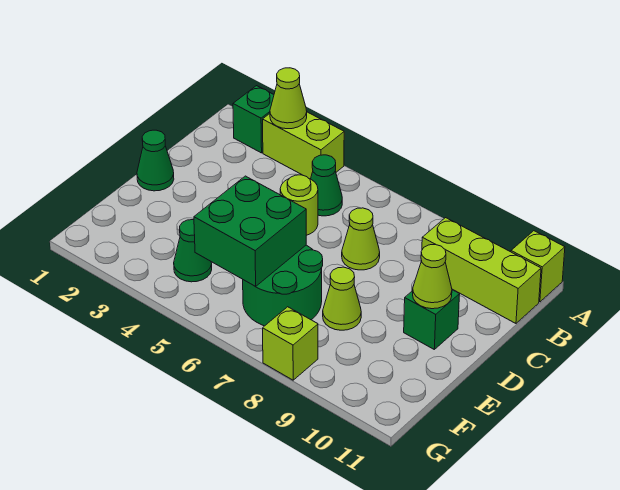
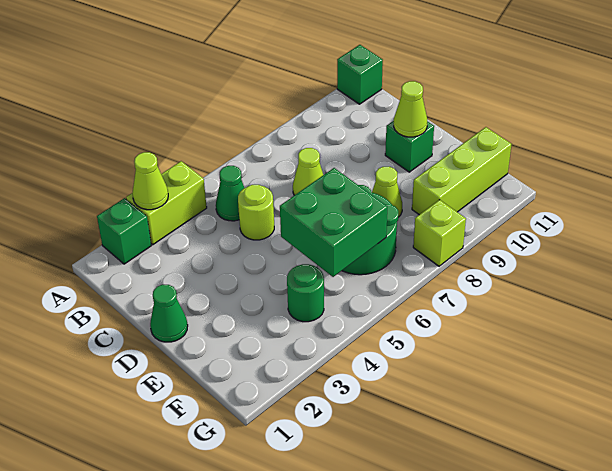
lime brick A11 level 1 -> green brick A11 level 1
lime brick B9:B11 level 1 -> lime brick F9:F11 level 1
green cone F4 level 1 -> green round brick F4 level 1

